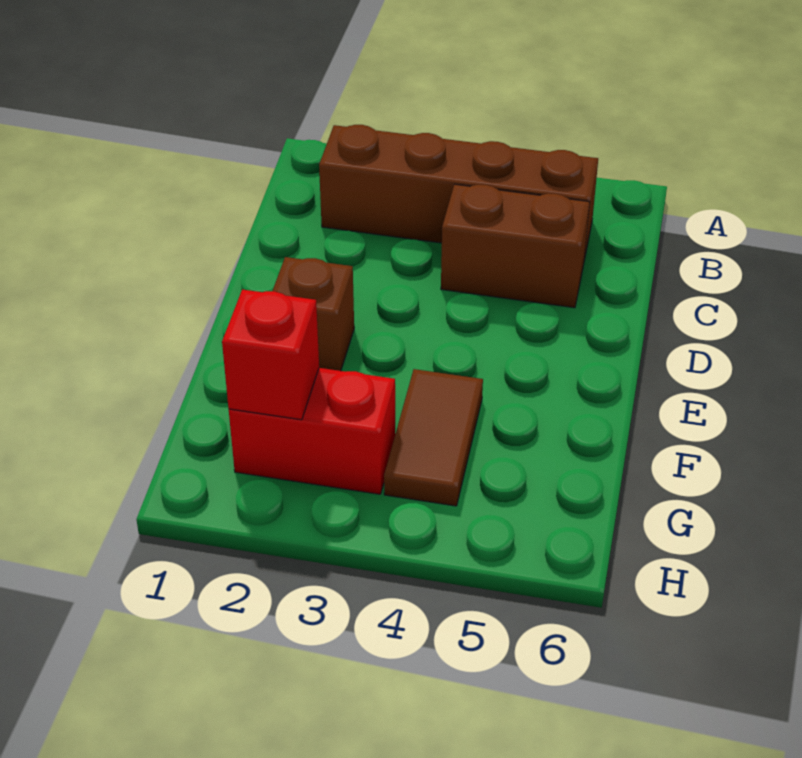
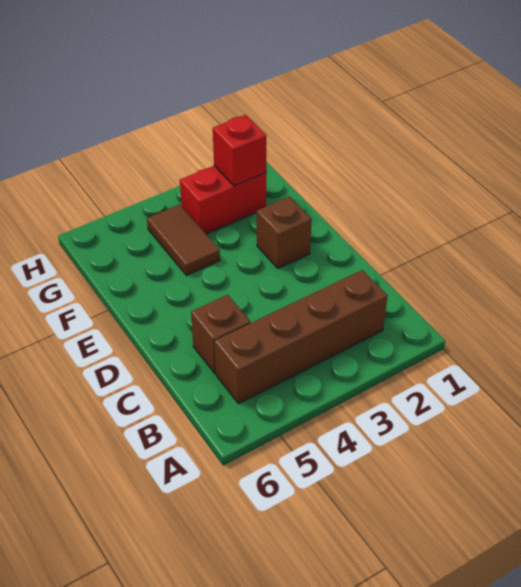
brown brick C4:C5 level 1 -> brown brick C5 level 1

